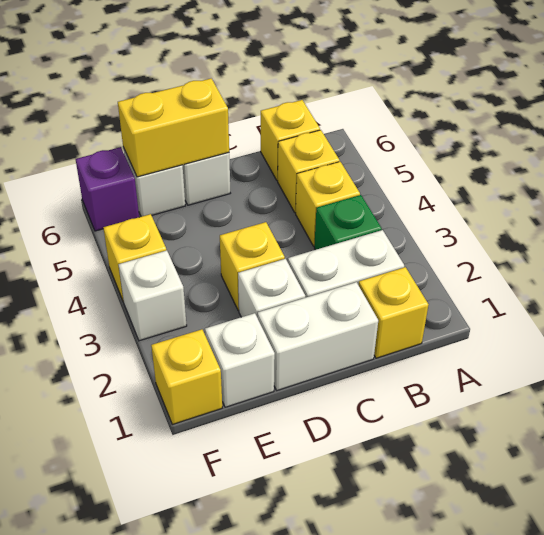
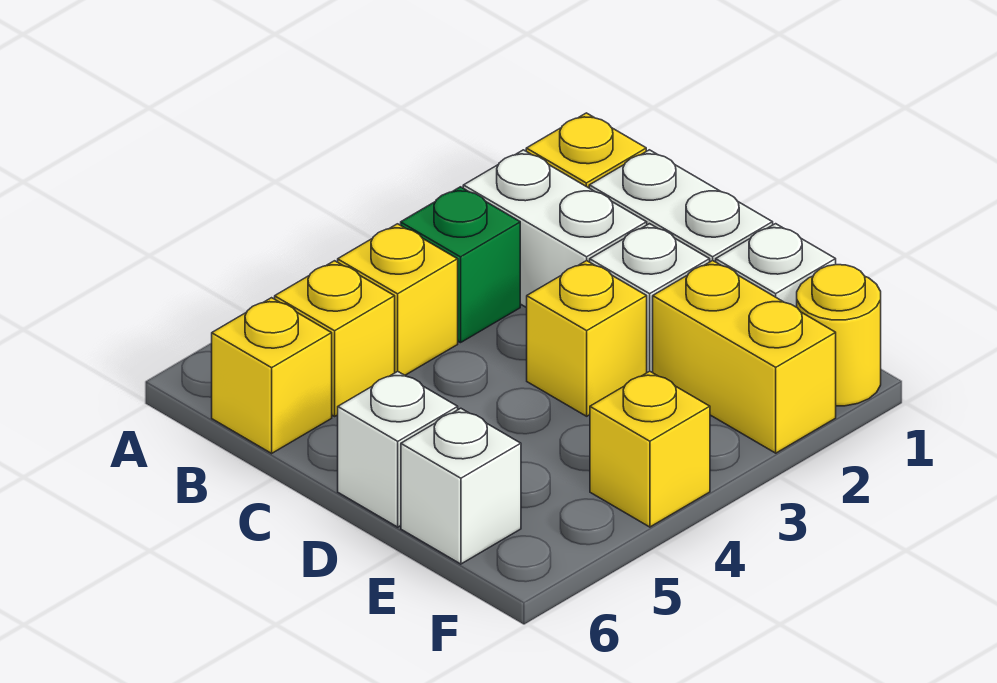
yellow brick D6:E6 level 2 -> yellow brick E2:F2 level 1
yellow brick F1 level 1 -> yellow round brick F1 level 1
white brick F3 level 1 -> none
purple brick F6 level 1 -> none

